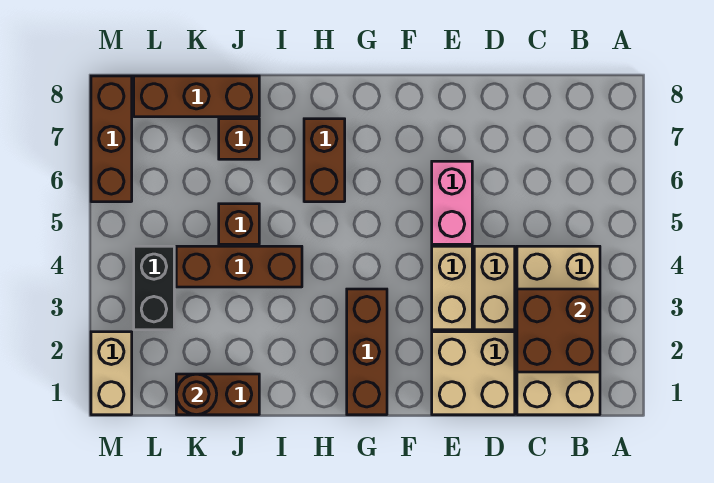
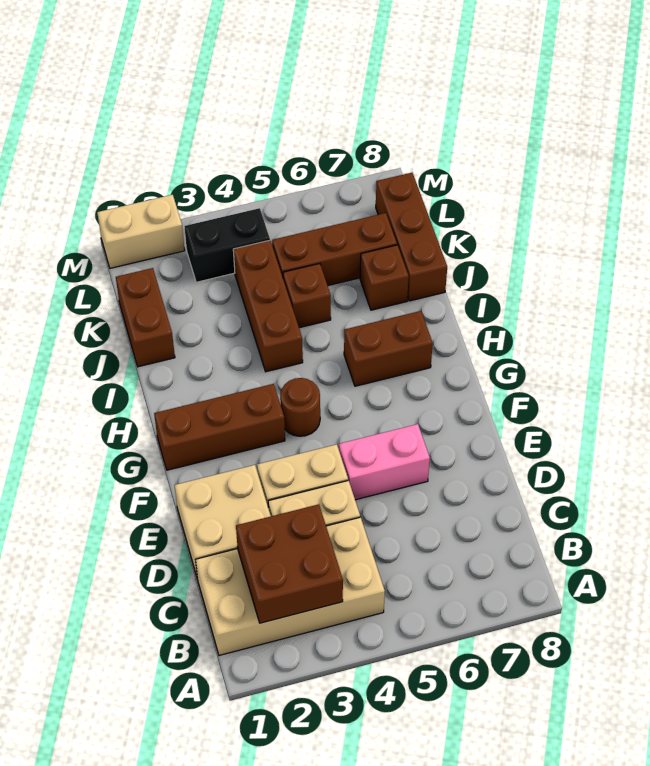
brown round brick K1 level 2 -> brown round brick G4 level 1
brown brick M6:M8 level 1 -> brown brick K5:K7 level 1

